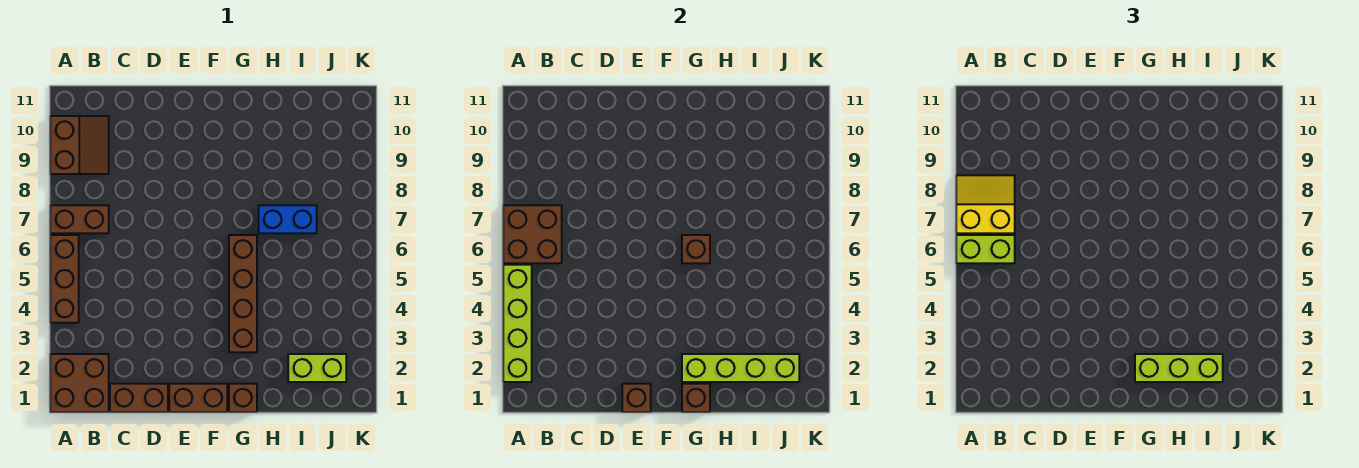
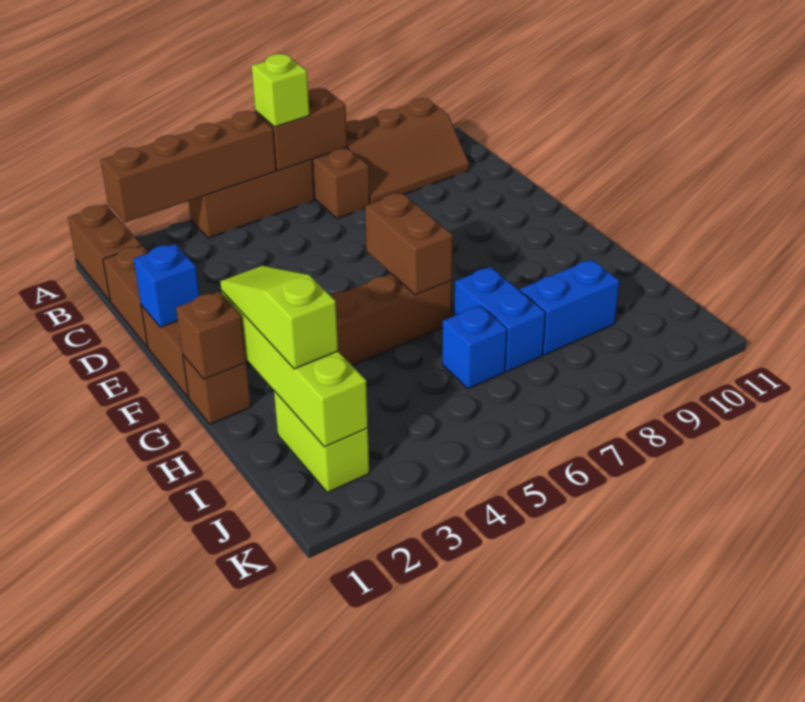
brown brick A1:B2 level 1 -> brown brick A1:B1 level 1
lime brick A2:A5 level 2 -> brown brick A2:A5 level 2
brown brick A6:B7 level 2 -> brown brick A6:A7 level 2
lime brick A6:B6 level 3 -> lime brick A6 level 3
yellow slope A7:B8 level 3 top 7 -> none
brown slope A9:B10 level 1 top A -> brown slope A8:B10 level 1 top A
brown brick E1 level 2 -> blue brick E1 level 2
lime brick G2:I2 level 3 -> lime slope G2:I2 level 3 top I
brown brick G6 level 2 -> brown brick F6:G6 level 2
none -> blue brick I6 level 1
none -> blue brick I8:I9 level 1

